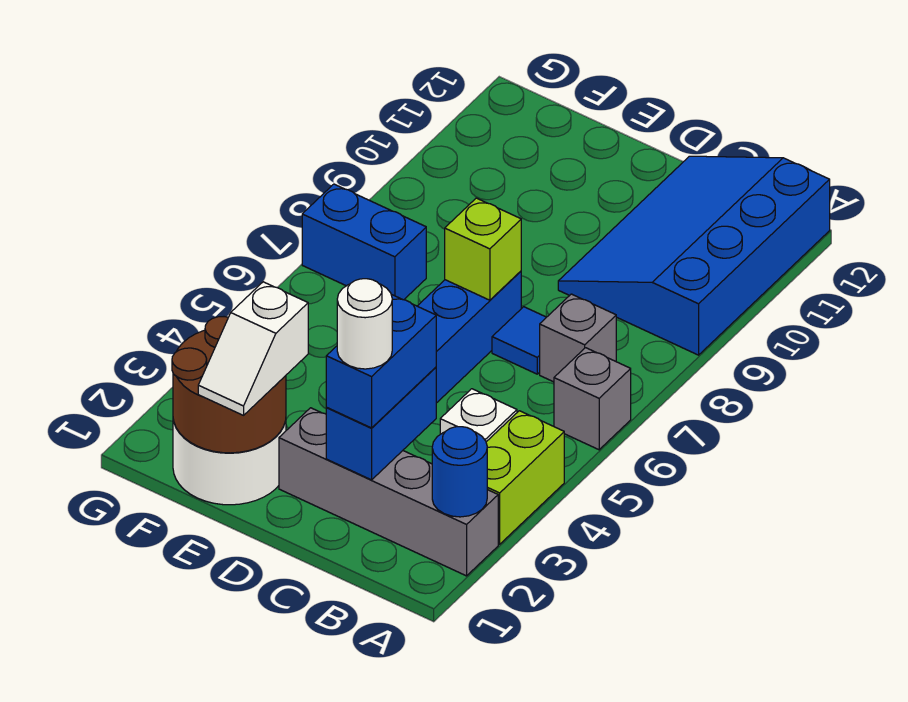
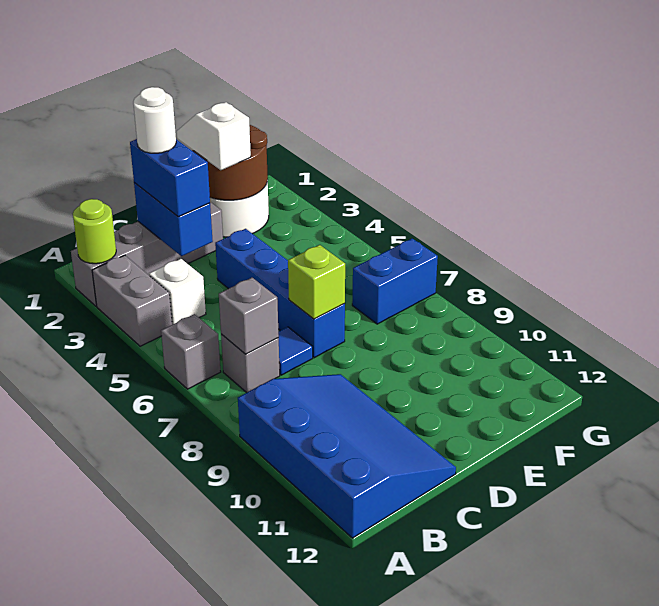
blue round brick A2 level 2 -> lime round brick A2 level 2
lime brick A3:A4 level 1 -> grey brick A3:A4 level 1
none -> grey brick B7 level 2

